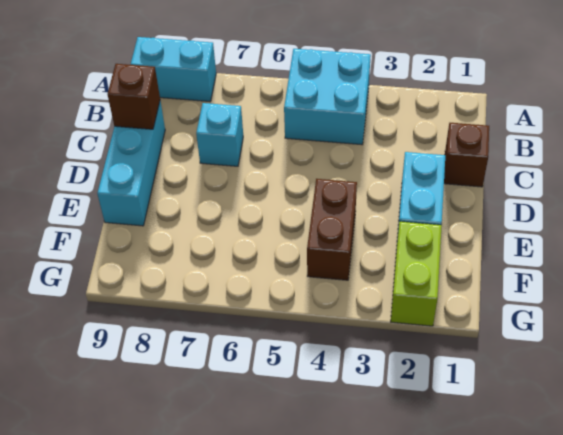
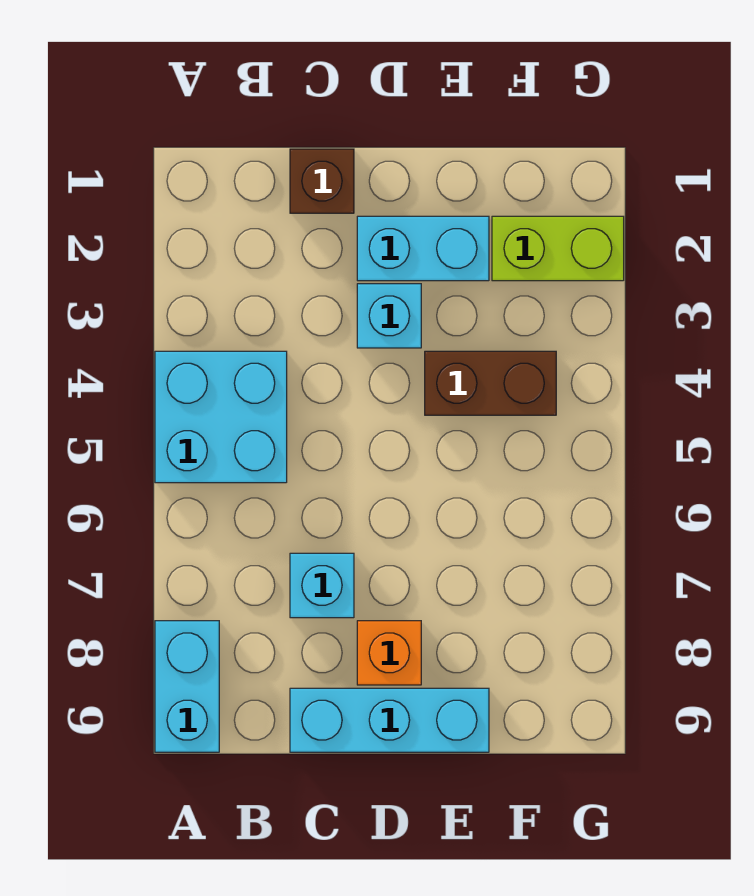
brown brick C9 level 2 -> none
none -> cyan brick D3 level 1
none -> orange brick D8 level 1

